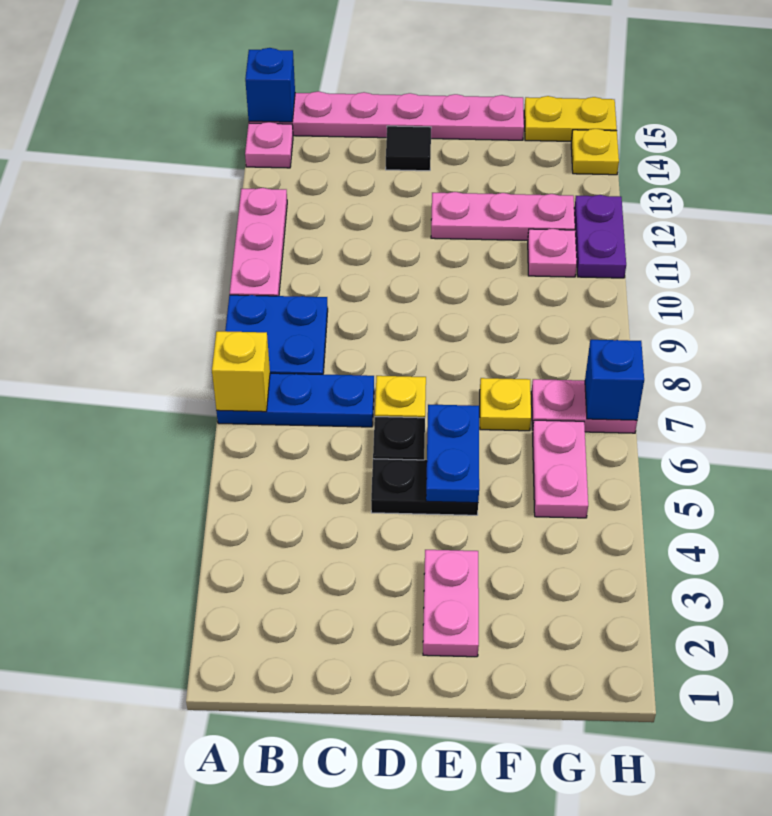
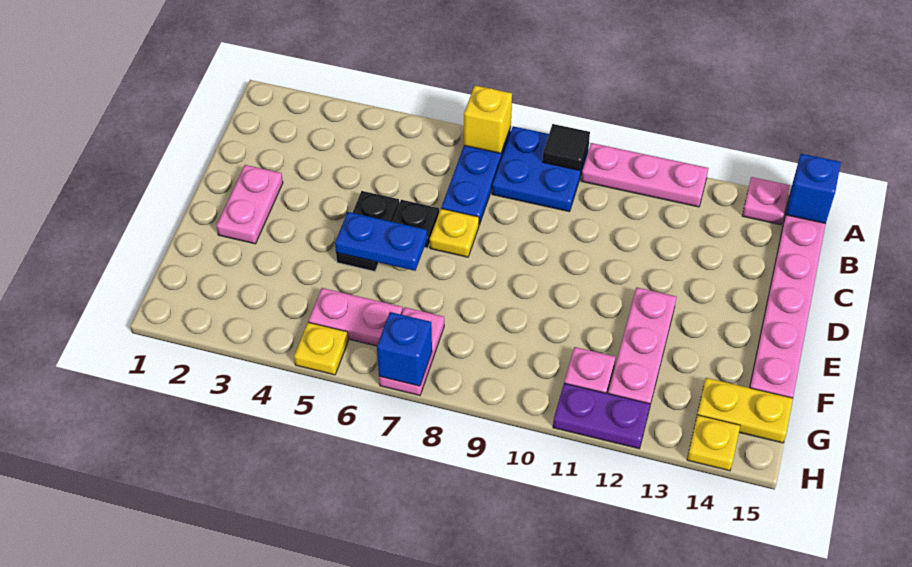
black tile D14 level 1 -> black tile A9 level 2
pink plate E2:E3 level 1 -> pink plate D2:E2 level 1
yellow plate F7 level 1 -> yellow plate H5 level 1
yellow plate G15:H15 level 1 -> yellow plate G14:G15 level 1

